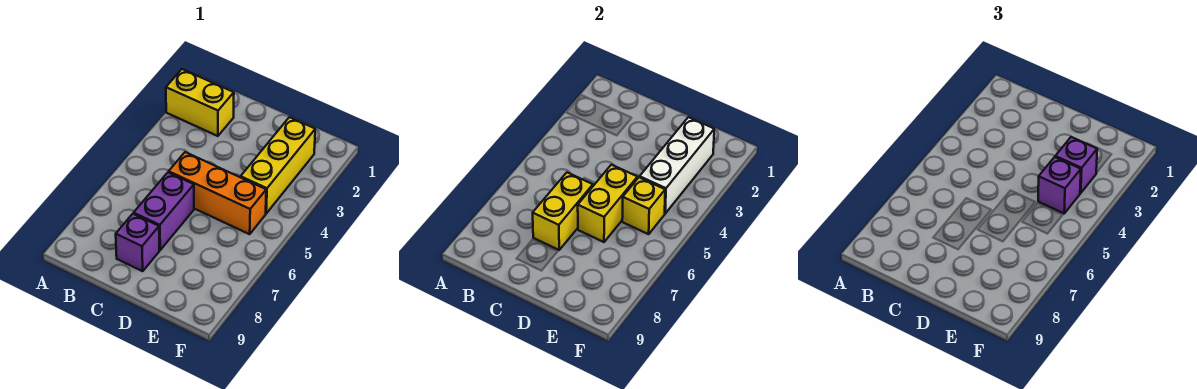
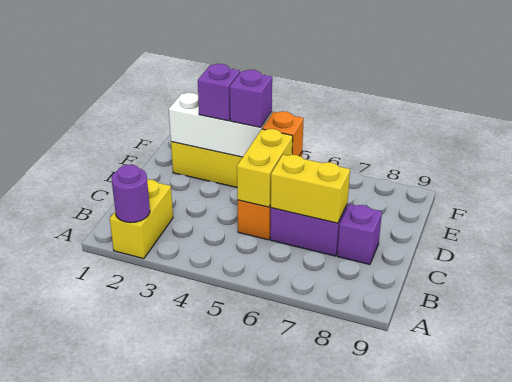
none -> purple round brick A2 level 2
yellow brick D5:D6 level 2 -> yellow brick C5:D5 level 2
yellow brick E5 level 2 -> orange brick E5 level 2

